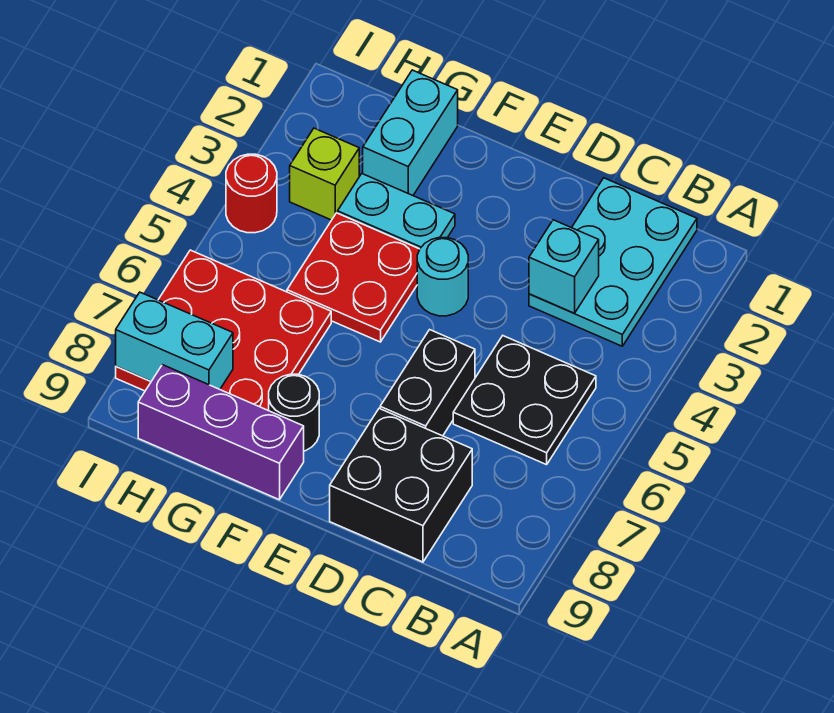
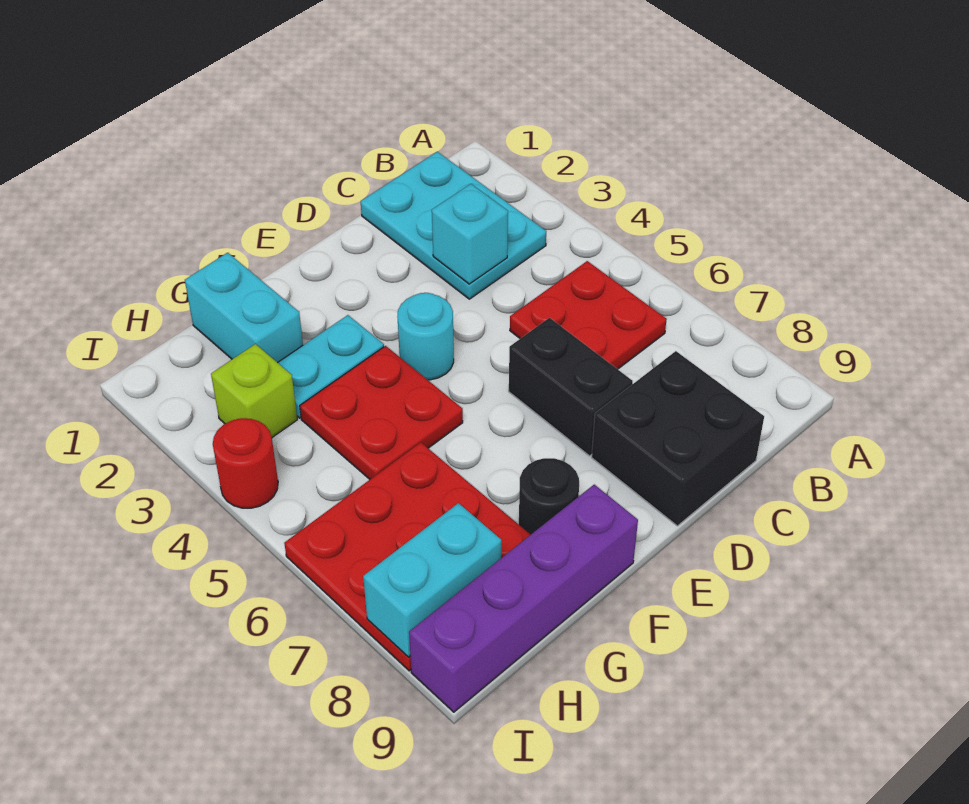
black plate B5:C6 level 1 -> red plate B5:C6 level 1
purple brick F9:H9 level 1 -> purple brick F9:I9 level 1

